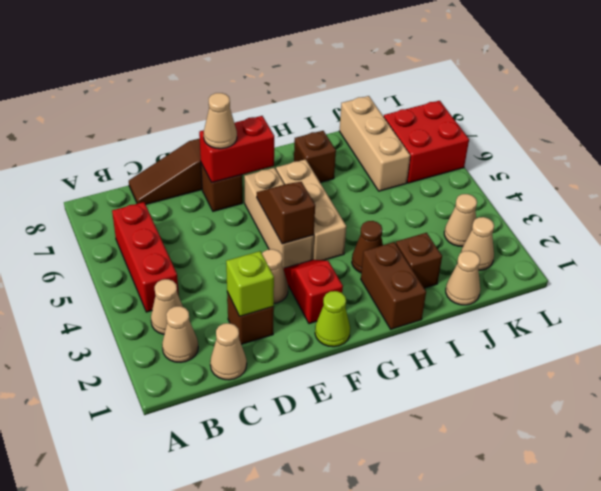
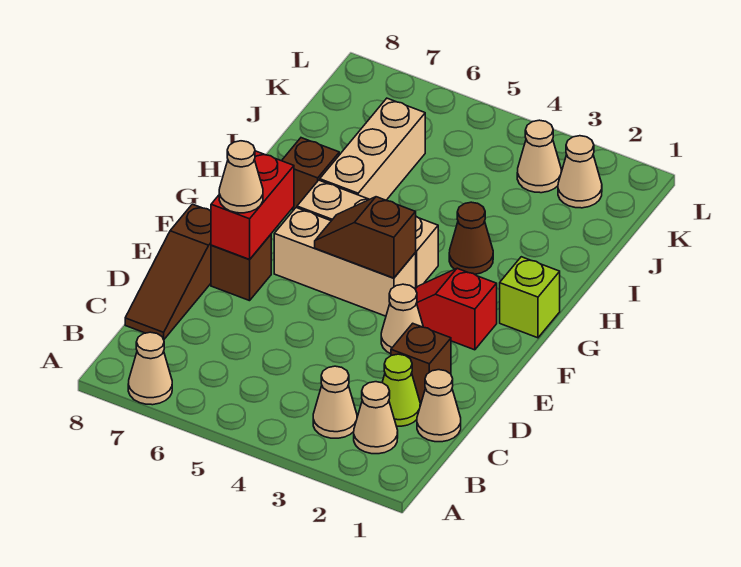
red brick B4:B6 level 1 -> none
lime brick D2 level 2 -> lime brick G1 level 1
lime cone F1 level 1 -> lime cone C2 level 1
brown brick H1:H2 level 1 -> none
brown brick I2 level 1 -> none
tan cone J1 level 1 -> tan cone A7 level 1
tan brick J6:J8 level 1 -> tan brick H6:J6 level 1
red brick K6:L7 level 1 -> none

